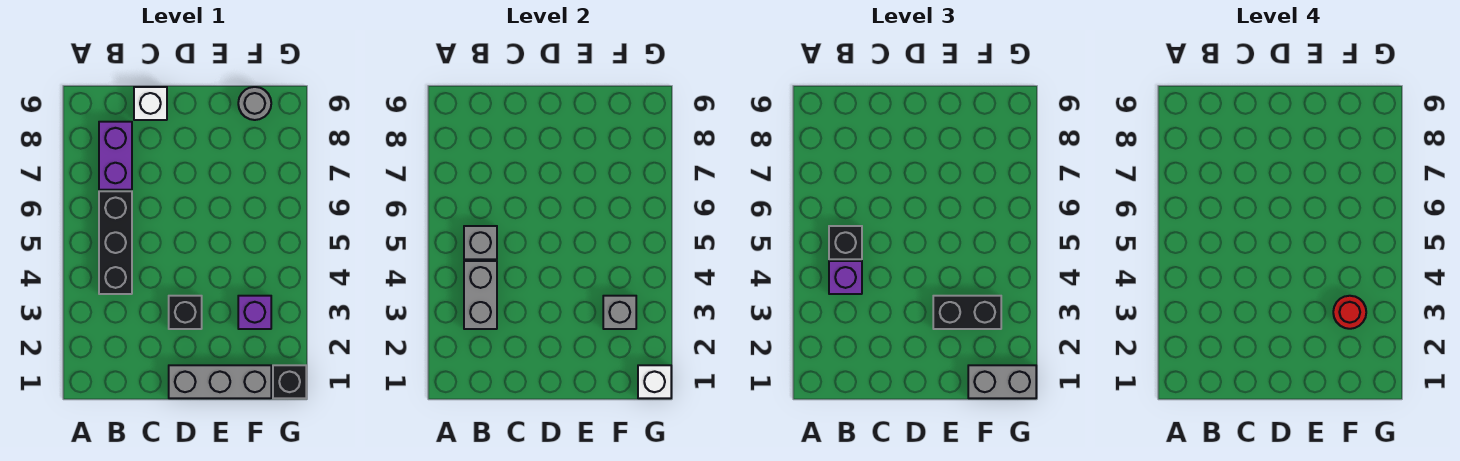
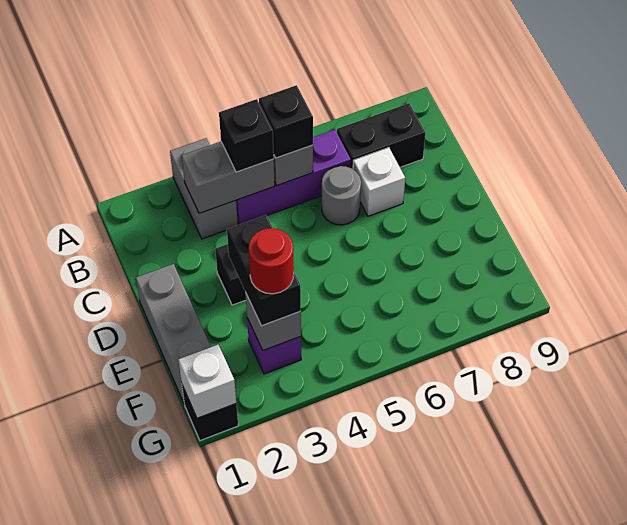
black brick B4:B6 level 1 -> purple brick B4:B6 level 1
purple brick B4 level 3 -> black brick B4 level 3
purple brick B7:B8 level 1 -> black brick B7:B8 level 1
white brick C9 level 1 -> white brick C7 level 1
grey brick F1:G1 level 3 -> grey brick A3:B3 level 1
grey round brick F9 level 1 -> grey round brick C6 level 1

